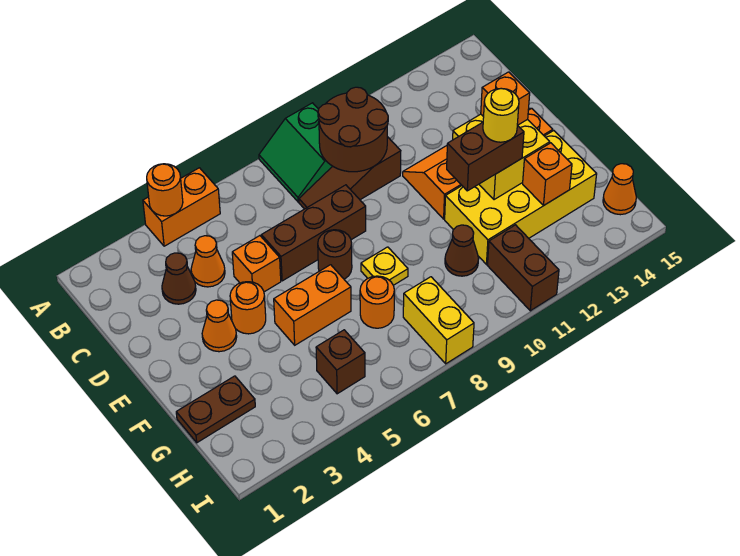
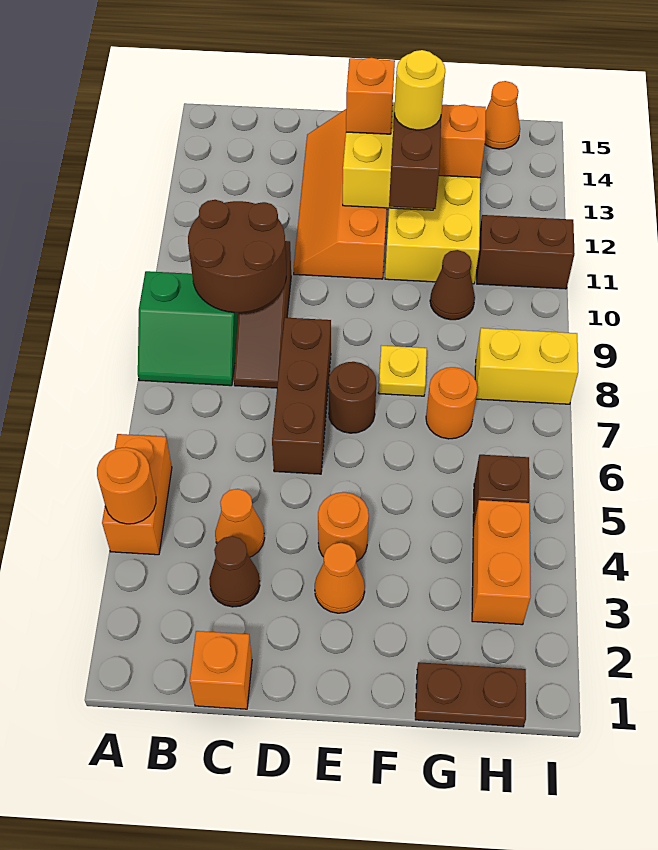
orange brick D5 level 1 -> orange brick C1 level 1
orange brick F5:F6 level 1 -> orange brick H3:H4 level 1
brown plate G1:G2 level 1 -> brown plate G1:H1 level 1

